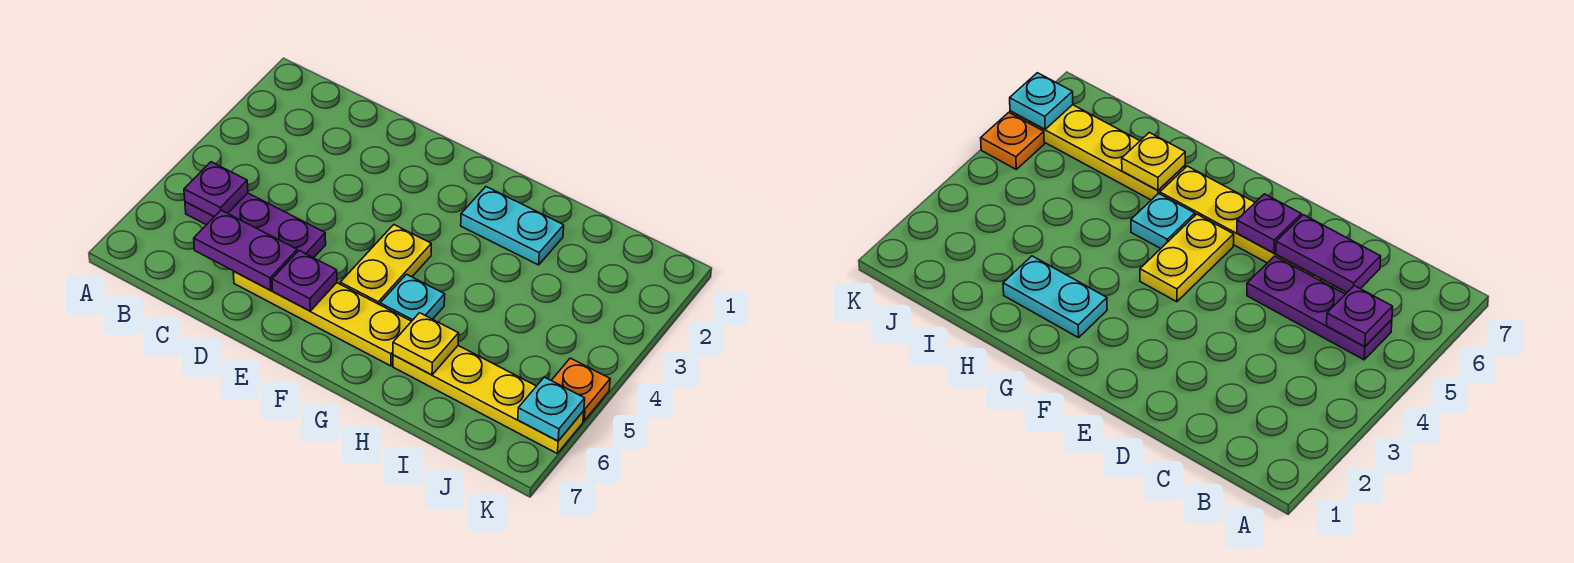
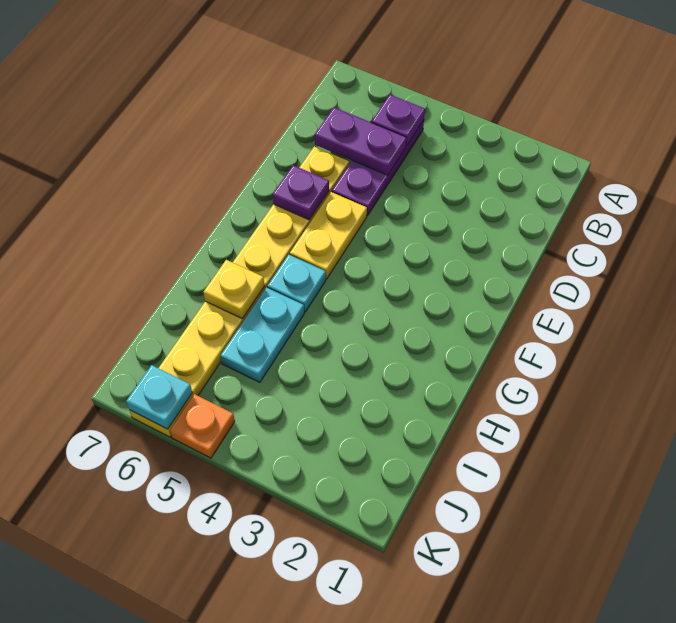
purple plate C6:D6 level 2 -> purple plate C5:C6 level 2
yellow plate F4:F5 level 1 -> yellow plate E5:F5 level 1
cyan plate G2:H2 level 1 -> cyan plate H5:I5 level 1

